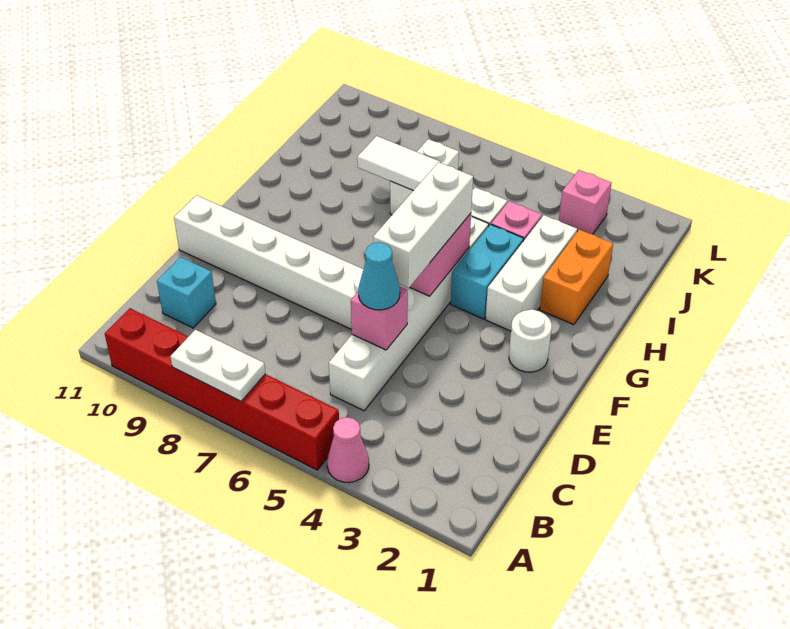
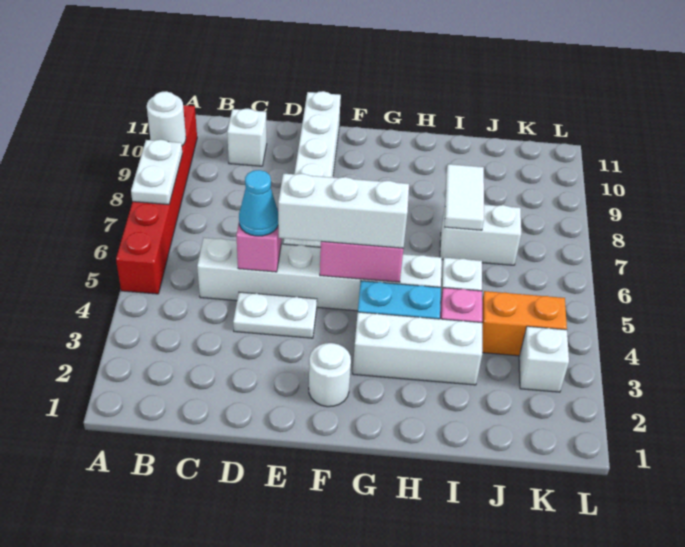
pink cone A4 level 1 -> none
none -> white round brick A9 level 2
cyan brick C10 level 1 -> white brick C10 level 1
none -> white plate D4:E4 level 1
orange brick H2:I2 level 1 -> orange brick J4:K4 level 1
pink brick K3 level 1 -> white brick K3 level 1

